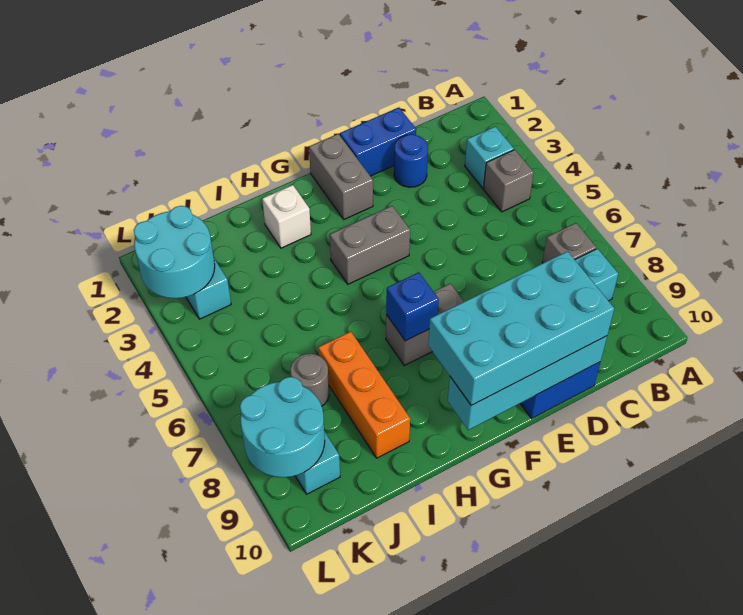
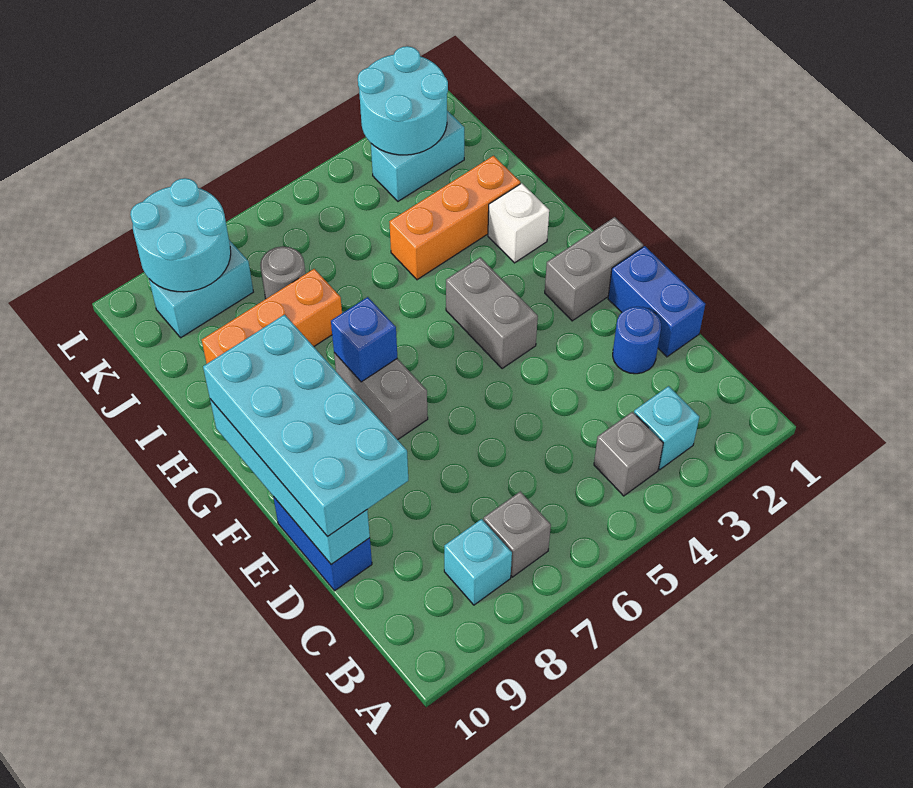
none -> orange brick I2:I4 level 1

